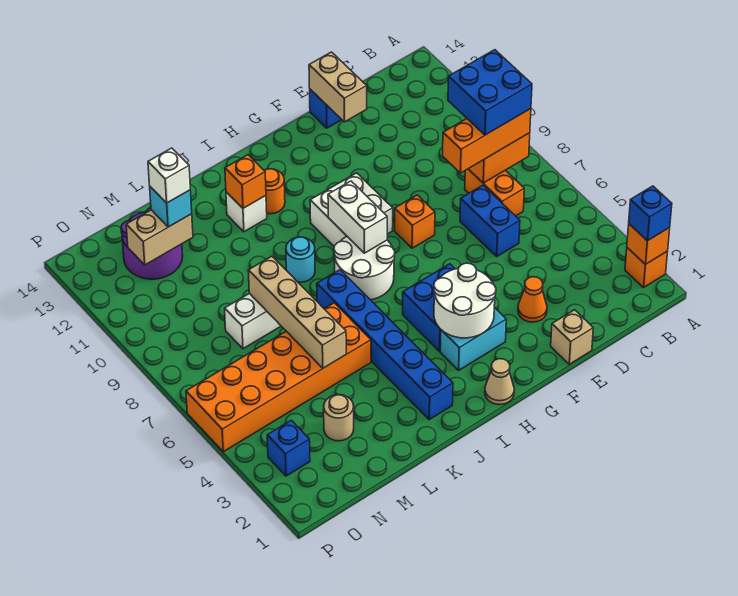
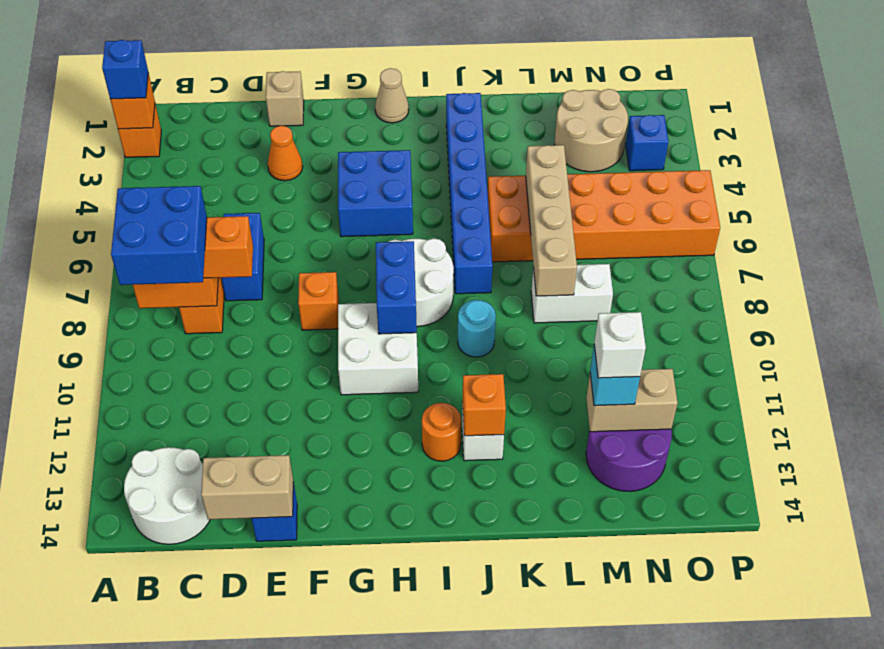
tan brick E13:E14 level 2 -> tan brick D14:E14 level 2
cyan brick G3:H3 level 1 -> none
white round brick G3:H4 level 2 -> white round brick B13:C14 level 1
white brick H8:H9 level 2 -> blue brick H8:H9 level 2
tan round brick M3 level 1 -> tan round brick M2:N3 level 1

